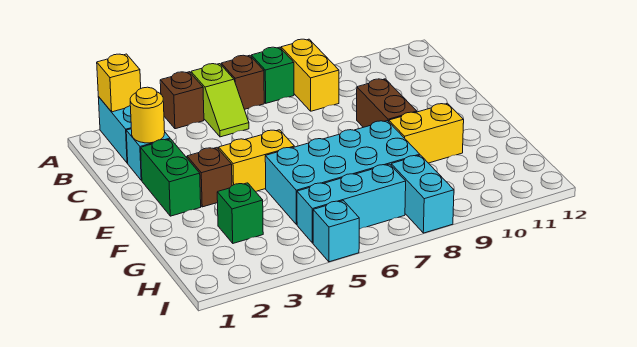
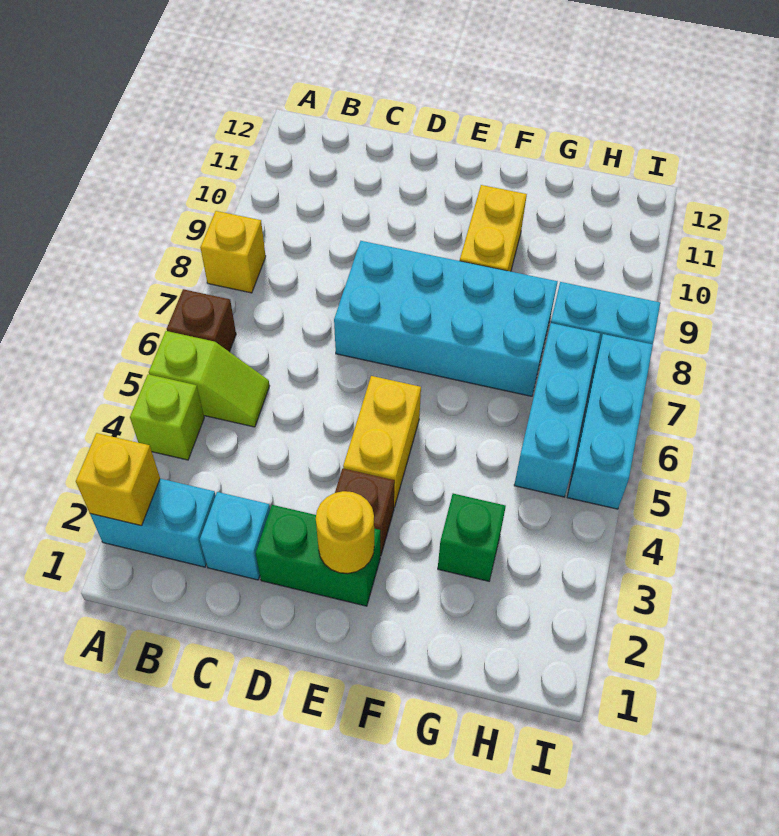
brown brick A4 level 1 -> lime brick A4 level 1
green brick A7 level 1 -> none
yellow brick A8:B8 level 1 -> yellow brick A8 level 1
yellow round brick C2 level 2 -> yellow round brick E2 level 2
brown brick D9:E9 level 1 -> none
cyan brick F5:G8 level 1 -> cyan brick D7:G8 level 1
cyan brick I5 level 1 -> cyan brick I5:I7 level 1

